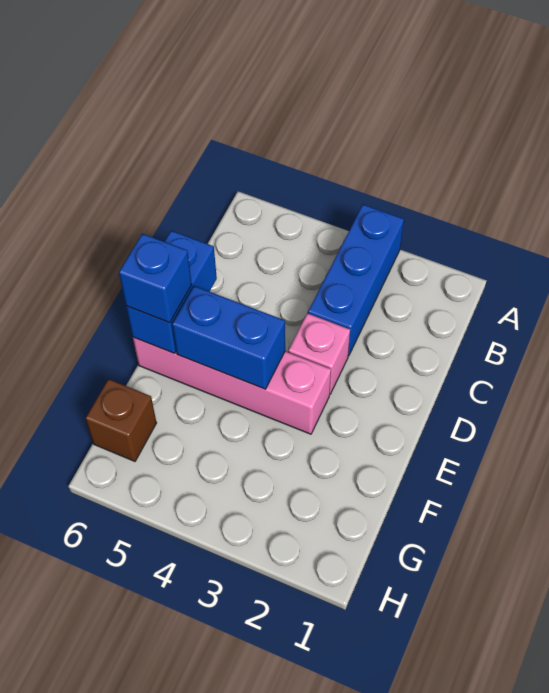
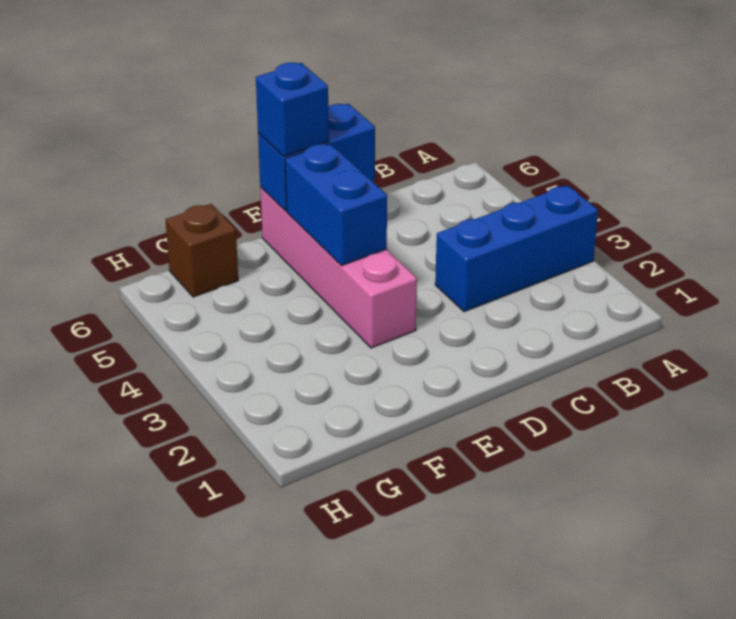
pink brick D3 level 1 -> none

